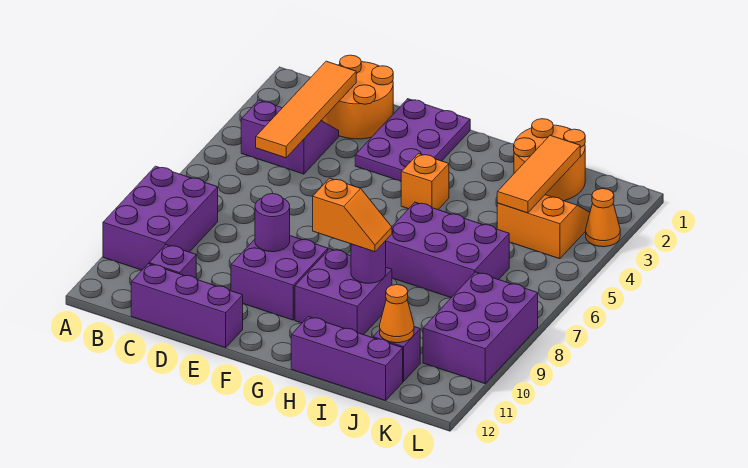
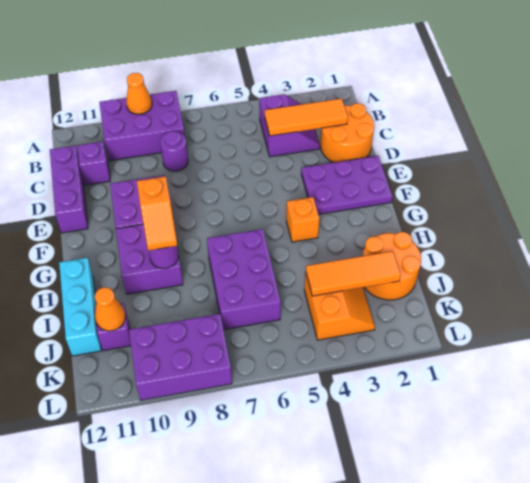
orange tile C2:C5 level 2 -> orange tile C2:C4 level 2
purple round brick E9 level 2 -> purple round brick C8 level 1
purple brick H12:J12 level 1 -> cyan brick H12:J12 level 1
orange cone L3 level 1 -> orange cone A9 level 2

